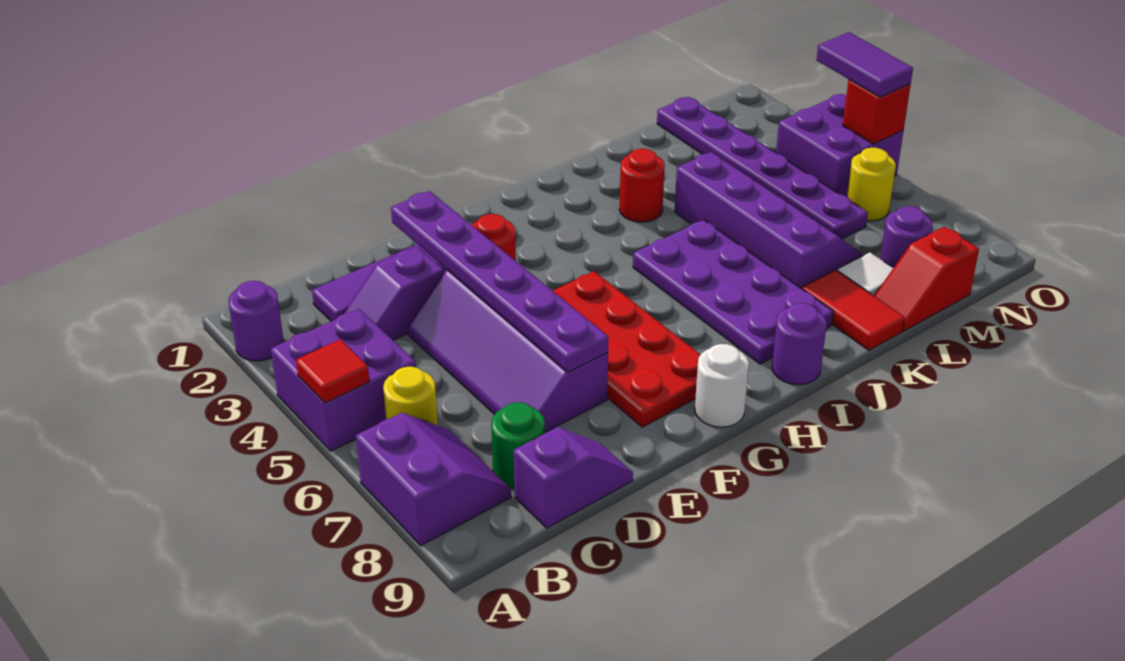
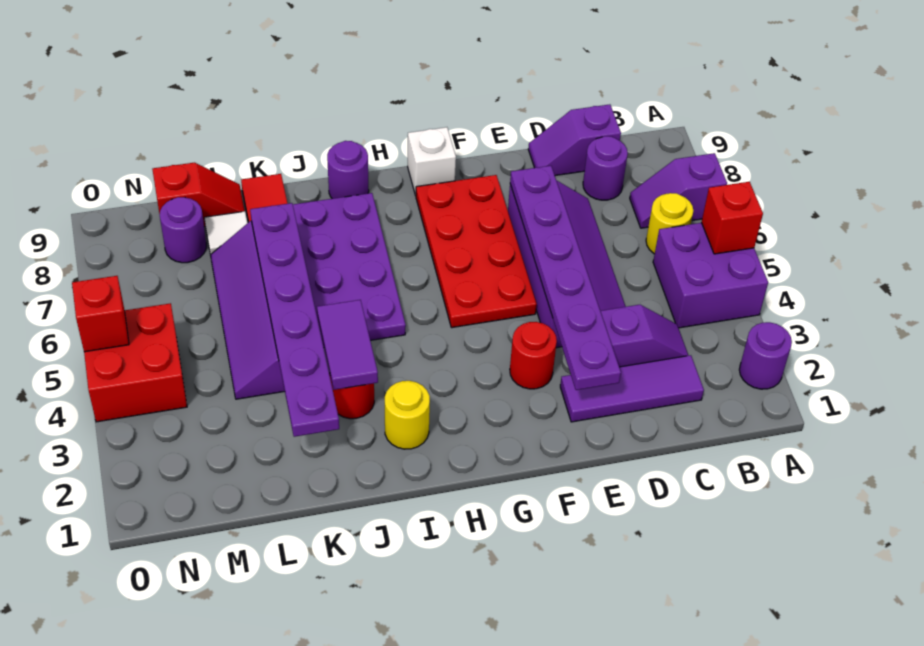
red tile A5 level 2 -> red brick A5 level 2
purple slope A7:B8 level 1 top A -> purple slope A7:B7 level 1 top A
green round brick C8 level 1 -> purple round brick C8 level 1
white round brick G9 level 1 -> white brick G9 level 1
purple plate M1:M6 level 1 -> purple plate K2:K7 level 2
purple brick N4:O5 level 1 -> red brick N4:O5 level 1
yellow round brick N6 level 1 -> yellow round brick I2 level 1
purple tile O4:O5 level 3 -> purple tile J3:J4 level 2

